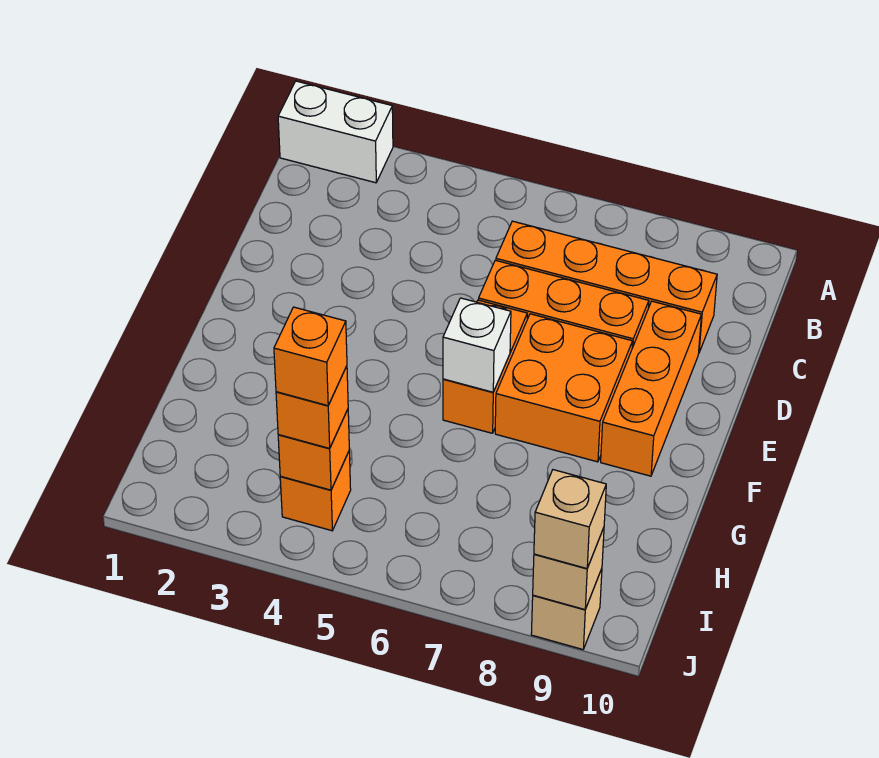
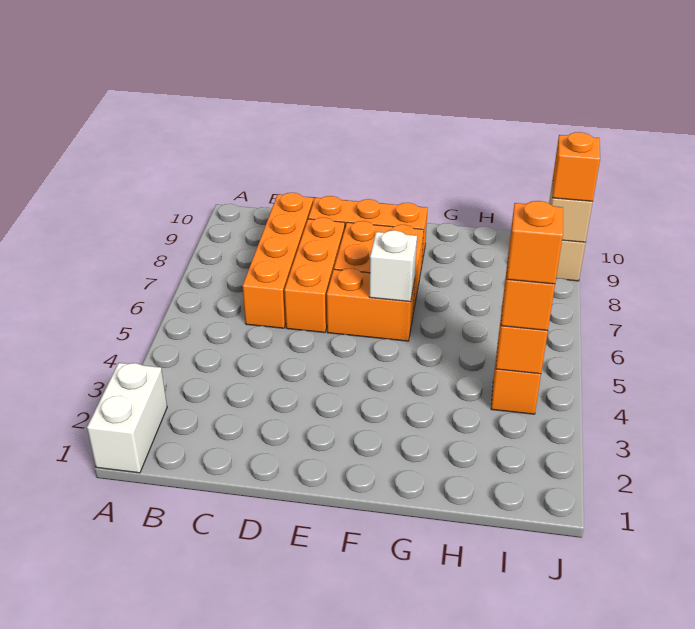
tan brick J9 level 3 -> orange brick J9 level 3

